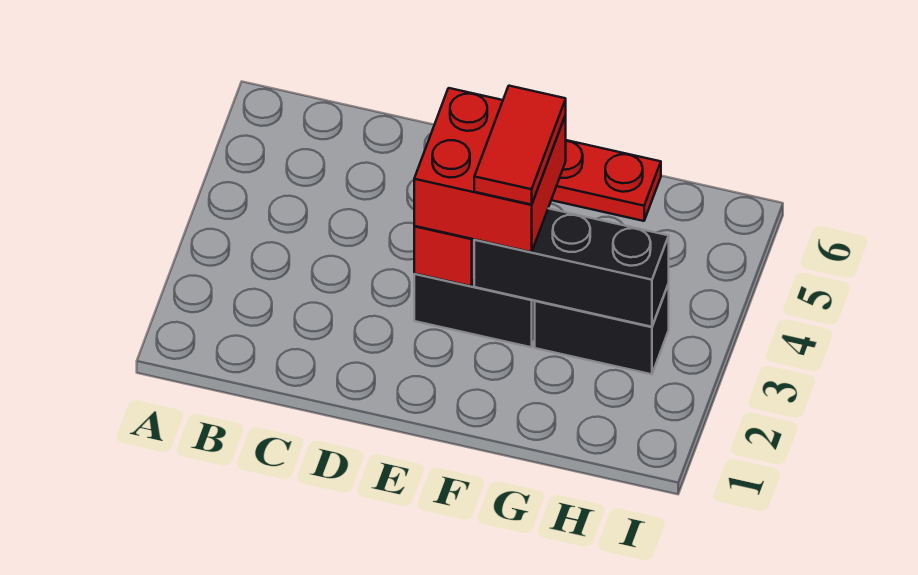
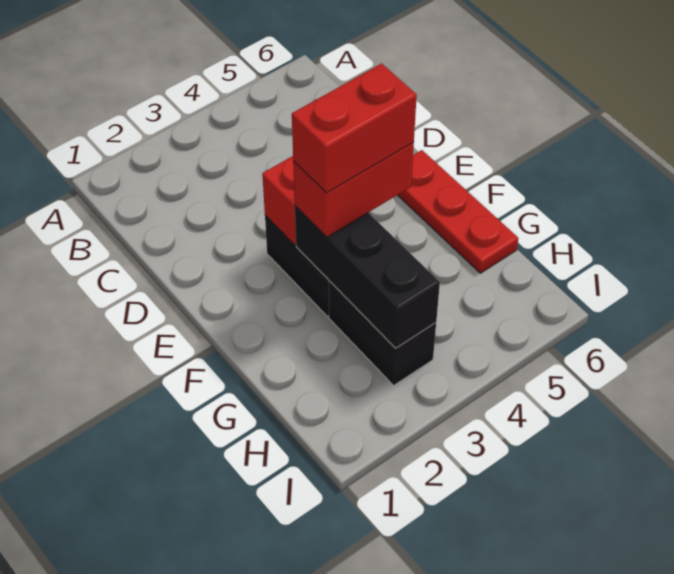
red brick E3:F4 level 3 -> red brick F3:F4 level 3
red tile F3:F4 level 4 -> red brick F3:F4 level 4

